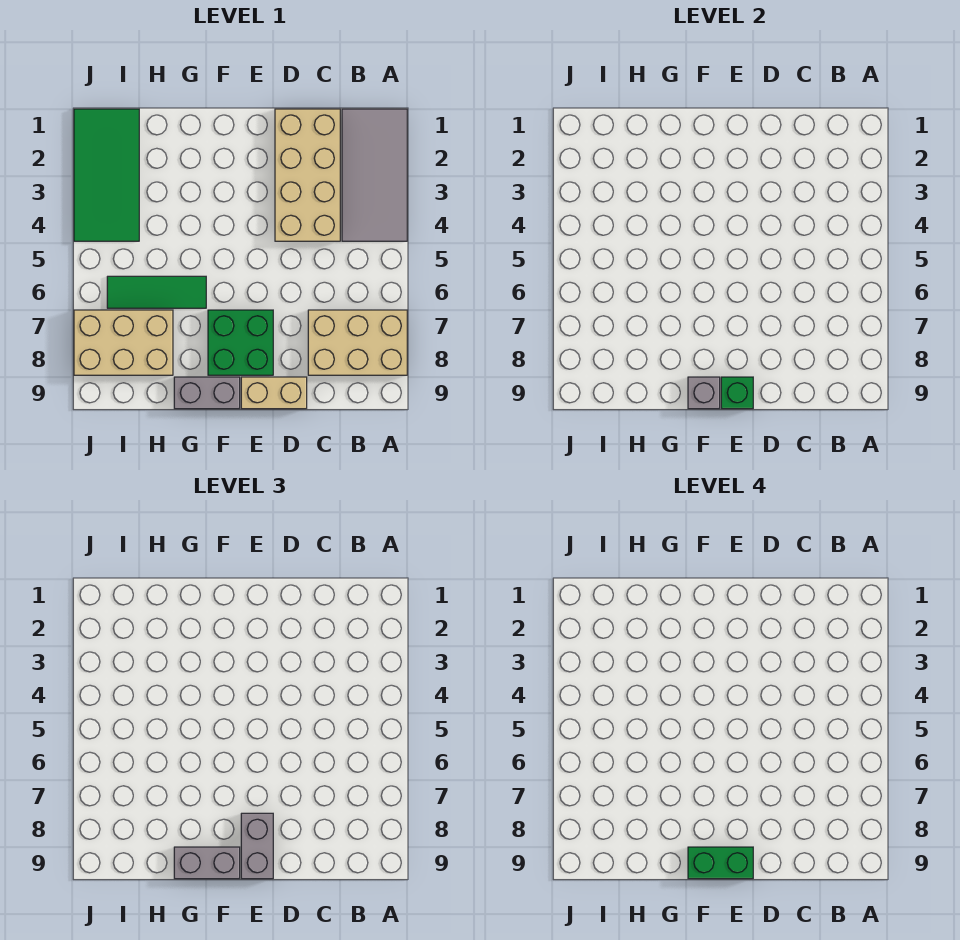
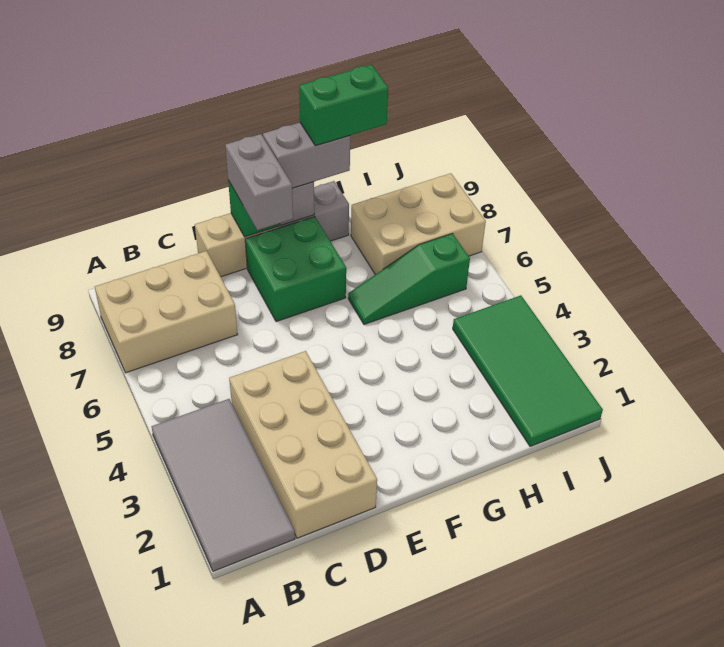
green brick E9:F9 level 4 -> green brick G9:H9 level 4
green tile G6:I6 level 1 -> green slope G6:I6 level 1 top I

